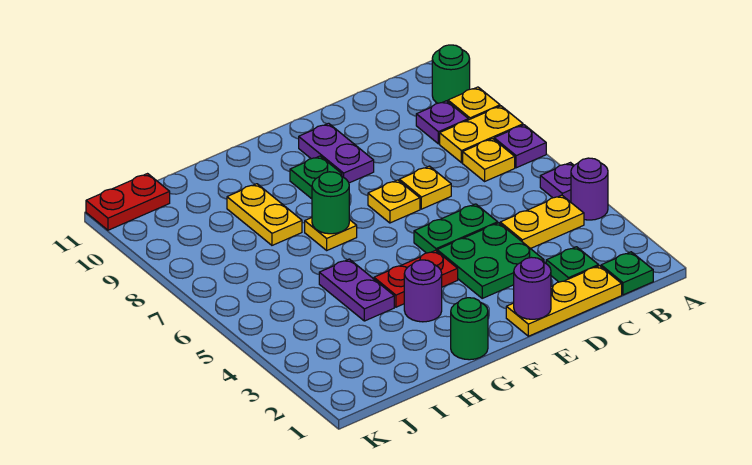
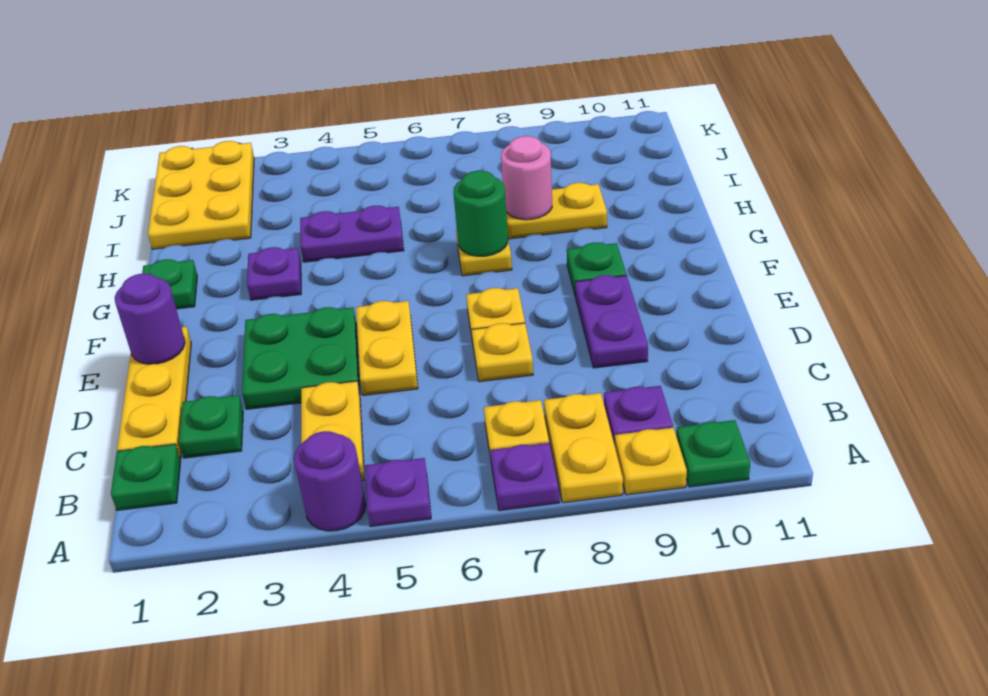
green round brick A10 level 1 -> green plate A10 level 1
green plate D5:E5 level 1 -> yellow plate D5:E5 level 1
purple plate E9:E10 level 1 -> purple plate D9:E9 level 1
red plate F4:G4 level 1 -> none
green round brick G1 level 1 -> green plate G1 level 1
purple round brick G3 level 1 -> purple plate G3 level 1
none -> pink round brick H8 level 2
none -> yellow plate I1:K2 level 1
red plate J11:K11 level 1 -> none

